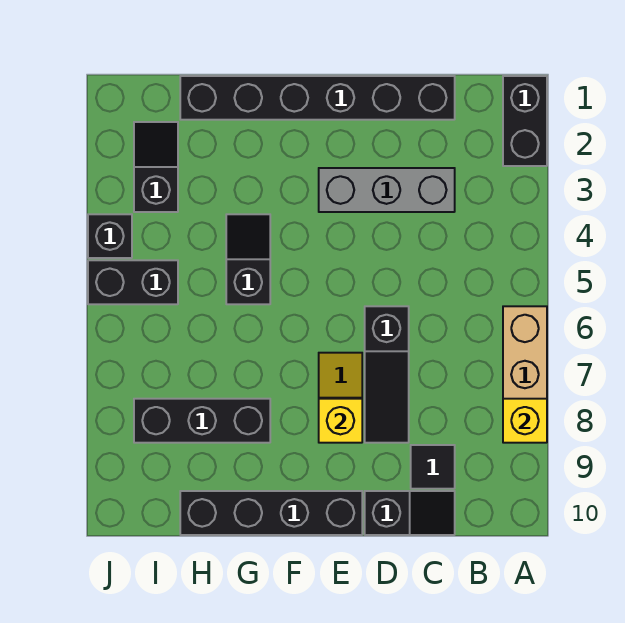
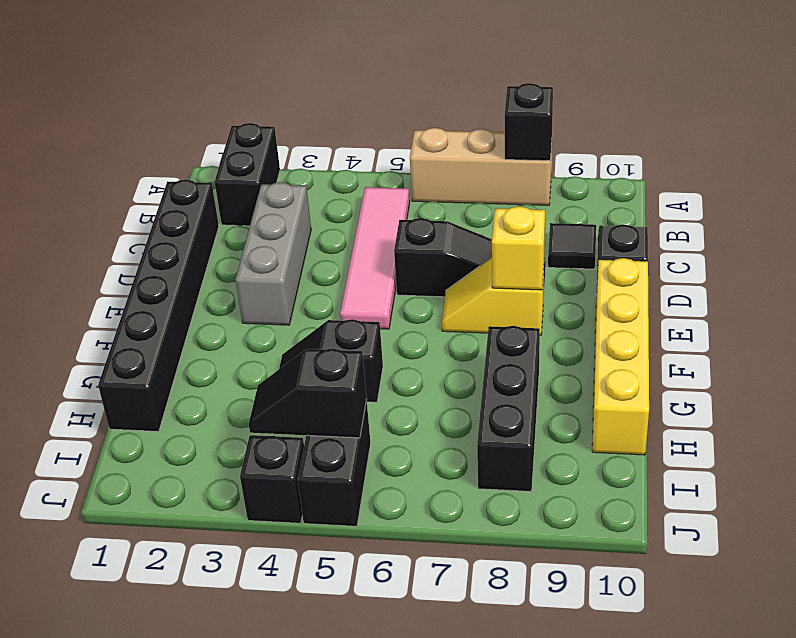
black brick A1:A2 level 1 -> black brick A2:B2 level 1
yellow brick A8 level 2 -> black brick A8 level 2
none -> pink tile B5:E5 level 1
black brick E10:H10 level 1 -> yellow brick E10:H10 level 1
black slope I2:I3 level 1 top 3 -> black slope I4:I5 level 2 top 5

